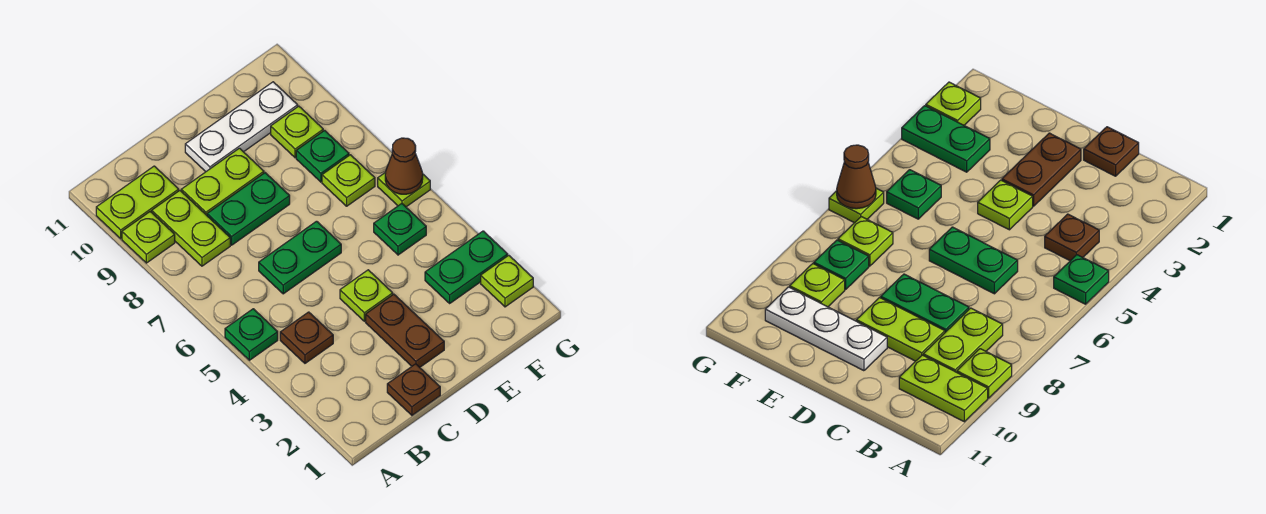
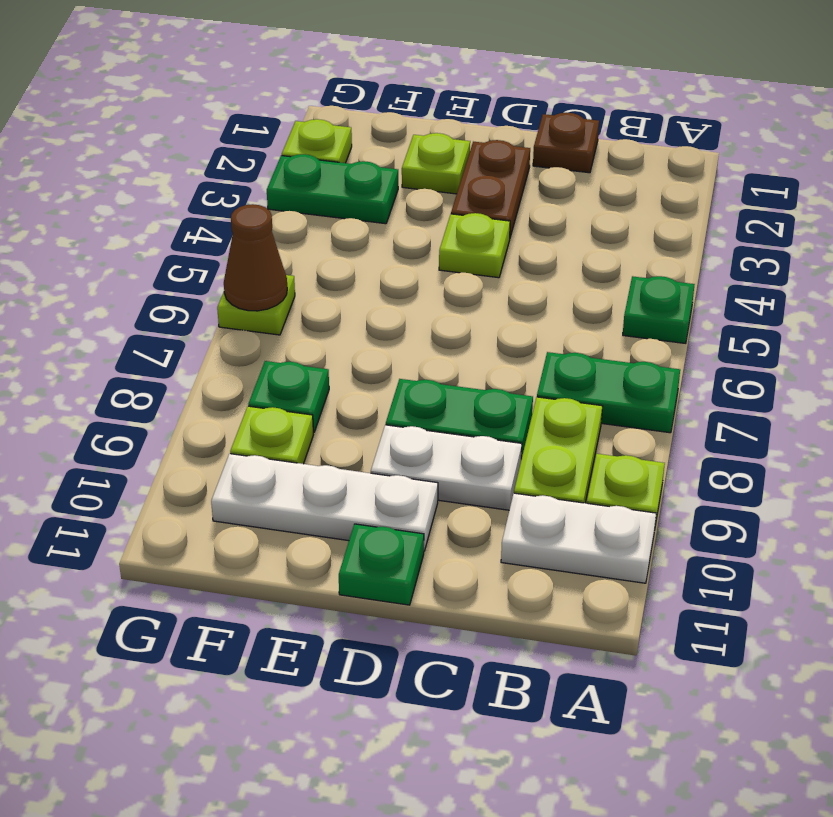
lime plate A10:B10 level 1 -> white plate A10:B10 level 1
brown plate B4 level 1 -> none
green plate C6:D6 level 1 -> green plate A7:B7 level 1
lime plate C9:D9 level 1 -> white plate C9:D9 level 1
green plate F5 level 1 -> green plate D11 level 1
lime plate F7 level 1 -> lime plate E2 level 1

